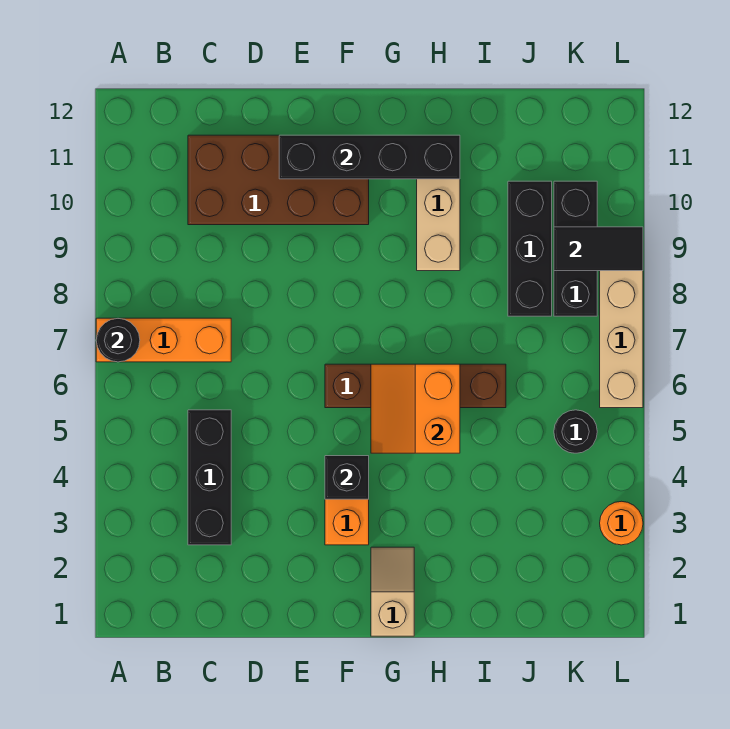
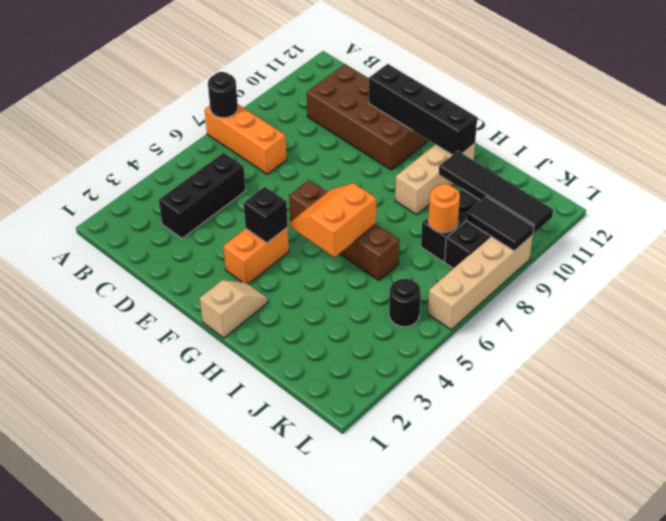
none -> black tile I10:L10 level 2
orange round brick L3 level 1 -> orange round brick J8 level 2

